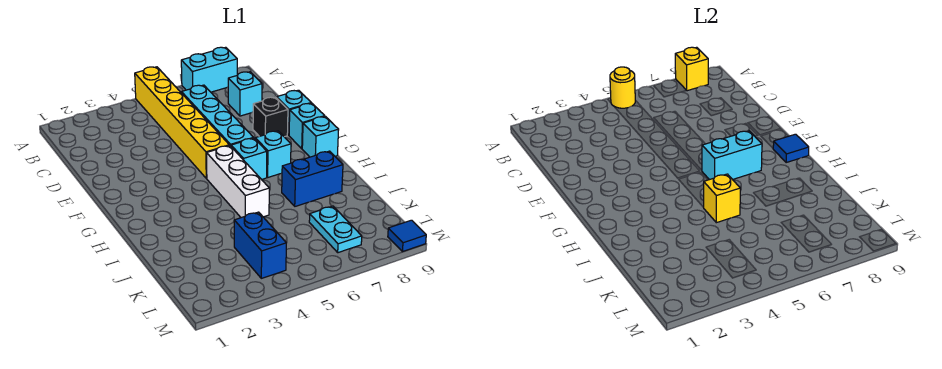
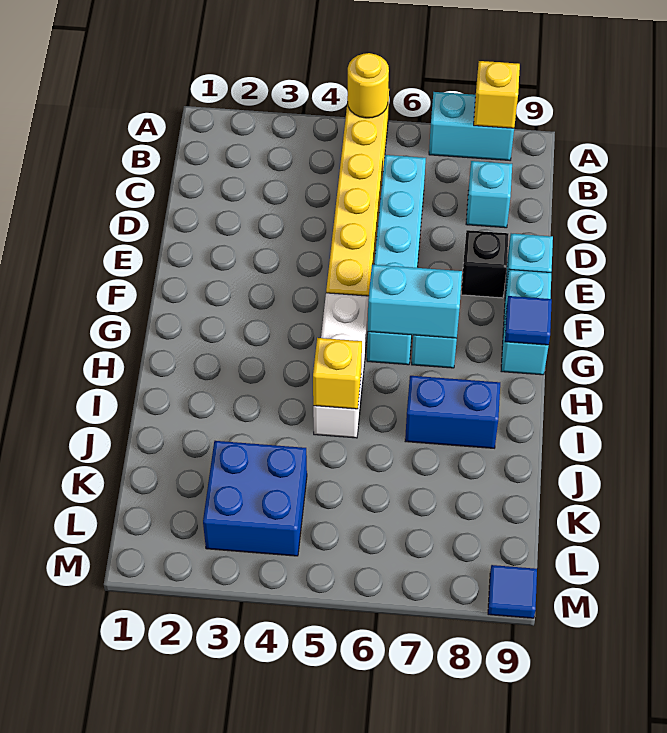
blue brick K4:L4 level 1 -> blue brick K3:L4 level 1
cyan plate K7:L7 level 1 -> none

